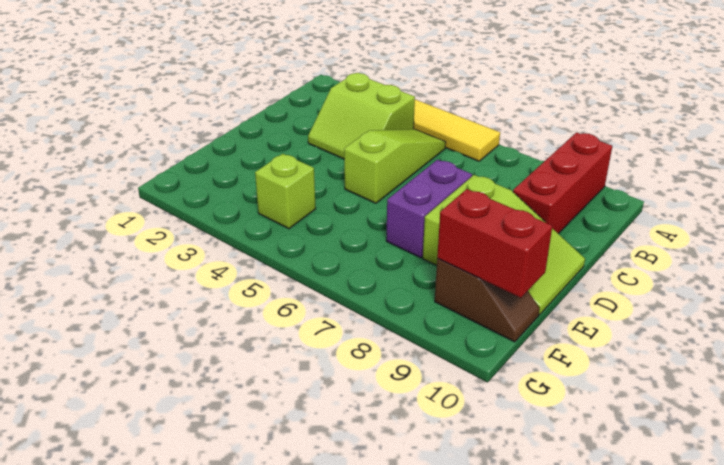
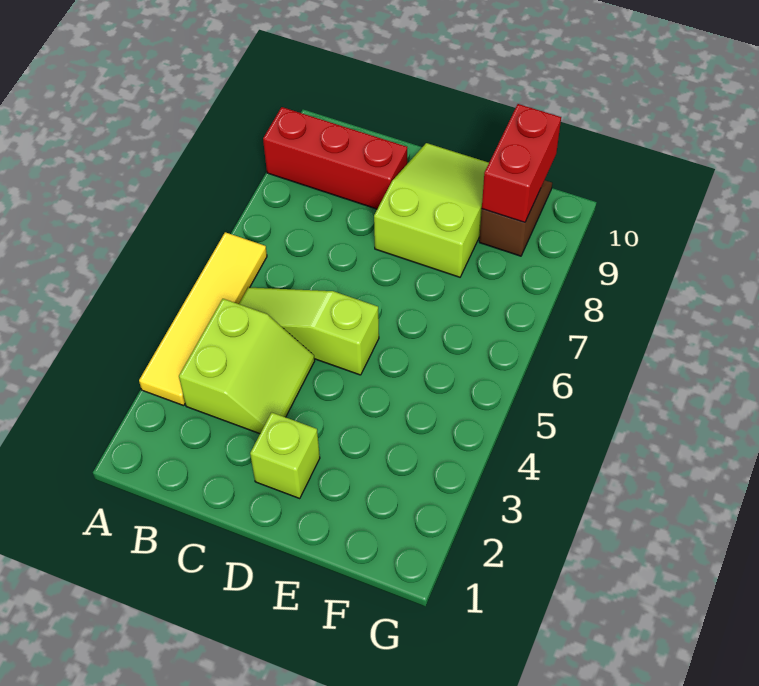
purple brick D7:E7 level 1 -> none
lime brick F4 level 1 -> lime brick D2 level 1

